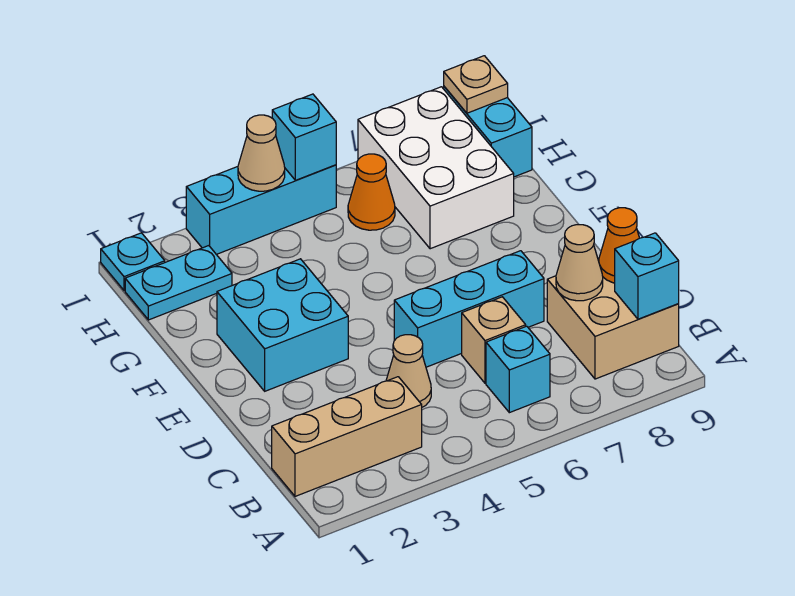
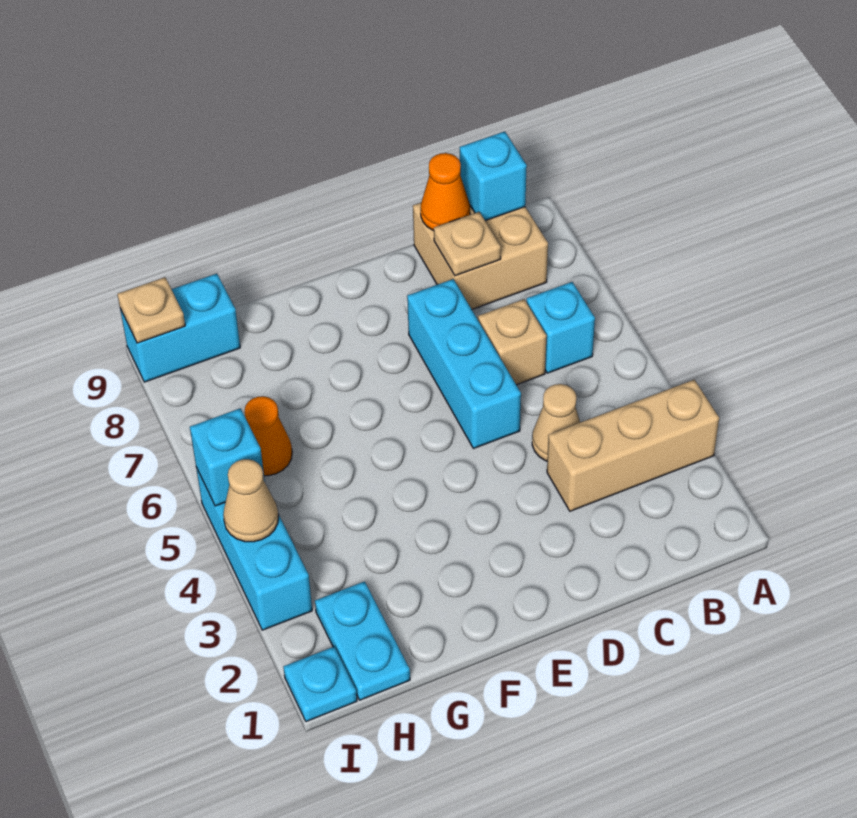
tan brick B1:B3 level 1 -> tan brick A3:C3 level 1
tan cone C8 level 2 -> tan plate C8 level 2
cyan brick E2:F3 level 1 -> none
white brick G7:I8 level 1 -> none

